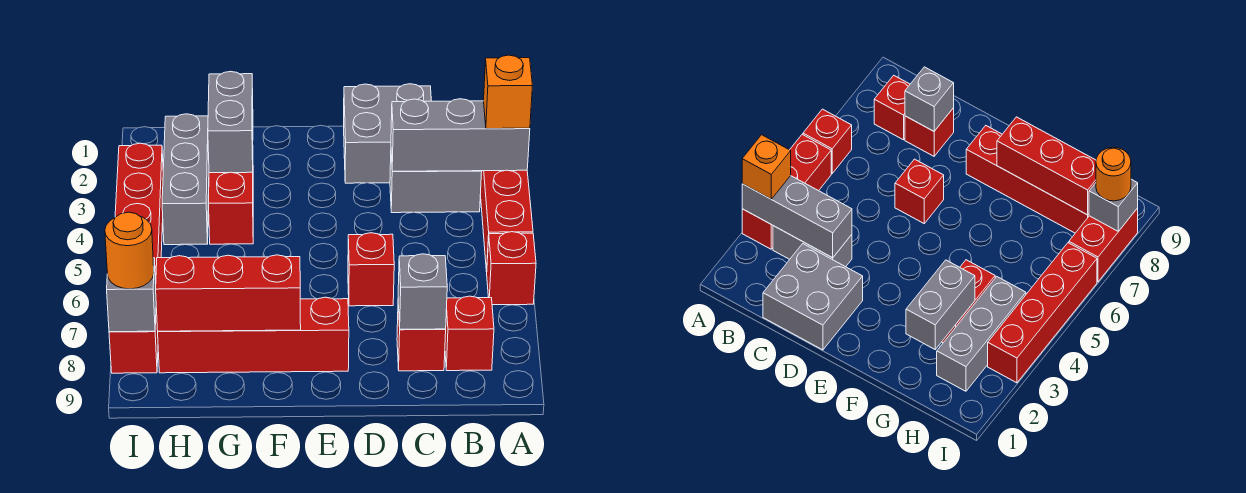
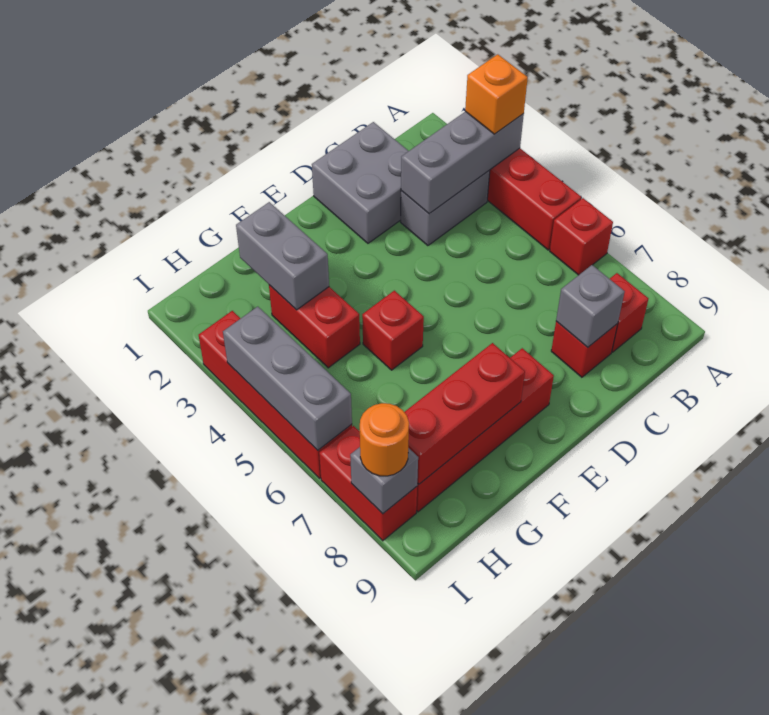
red brick D6 level 1 -> red brick F5 level 1
grey brick H2:H4 level 1 -> grey brick I4:I6 level 2

